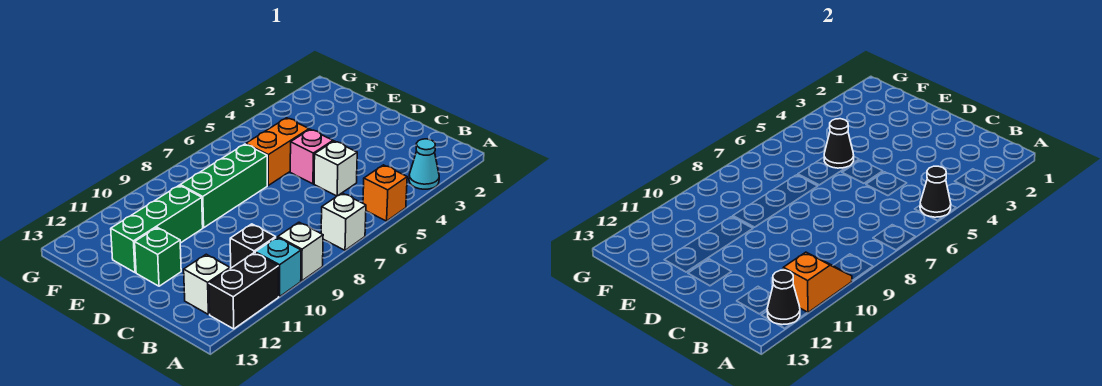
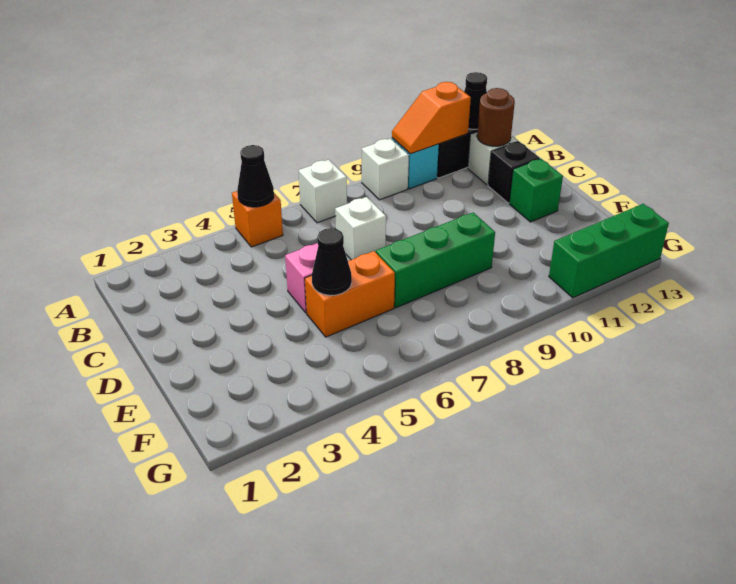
cyan cone A3 level 1 -> none
black brick B10 level 1 -> black brick C12 level 1
none -> brown round brick B12 level 2
white brick C5 level 1 -> white brick C7 level 1
green brick E10:E12 level 1 -> green brick G11:G13 level 1

